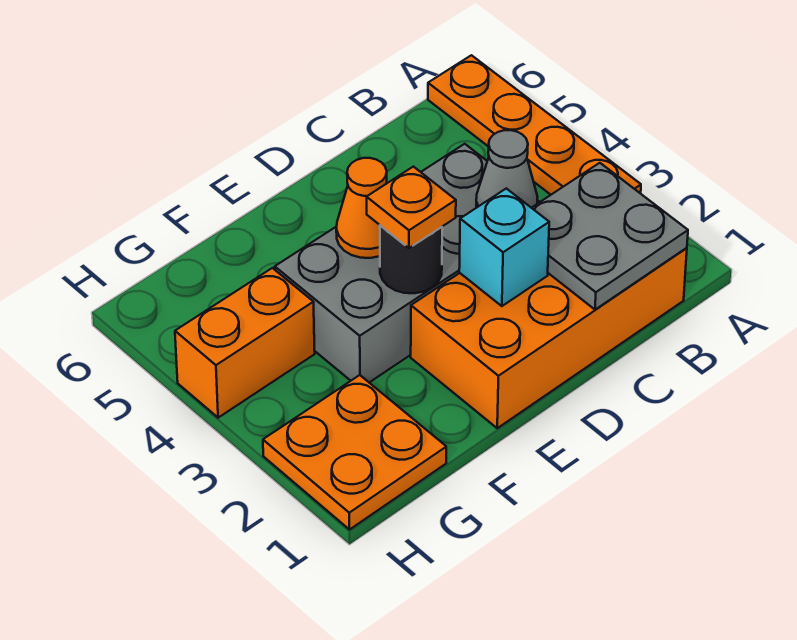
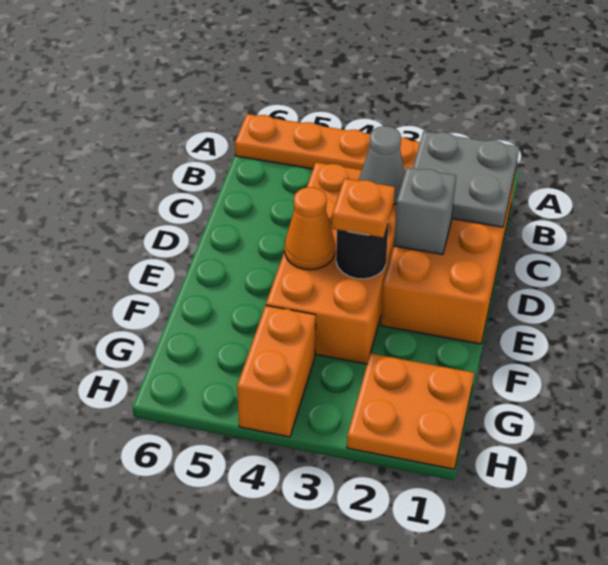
grey brick C3:F4 level 1 -> orange brick C3:F4 level 1
cyan brick D2 level 2 -> grey brick D2 level 2

